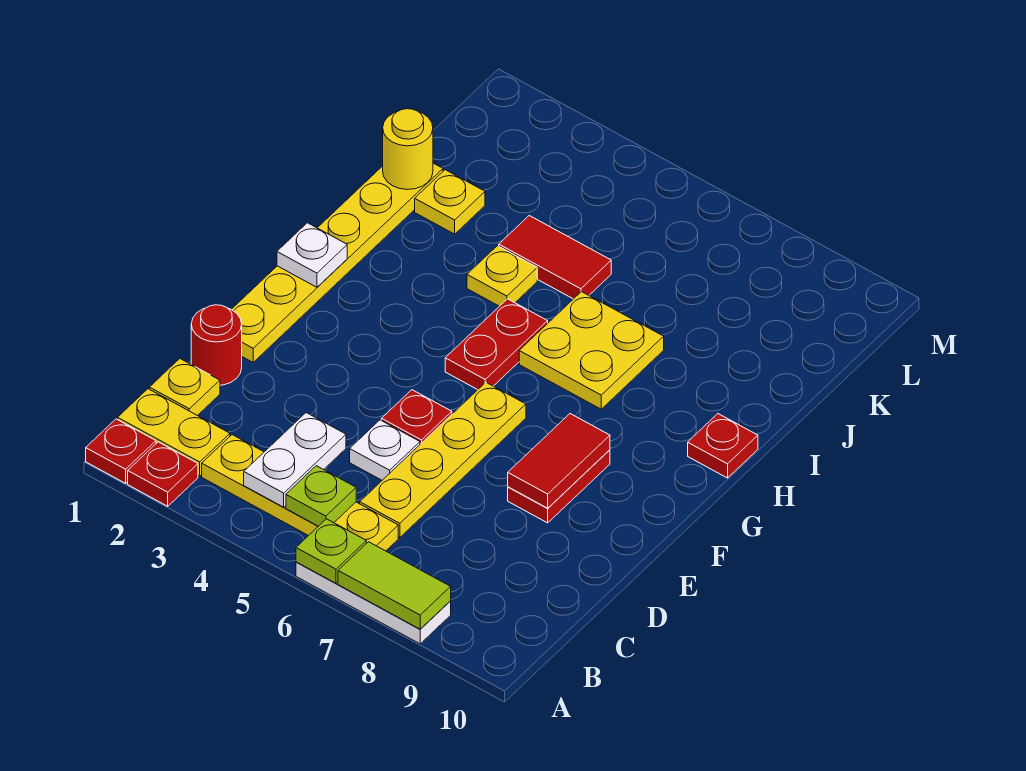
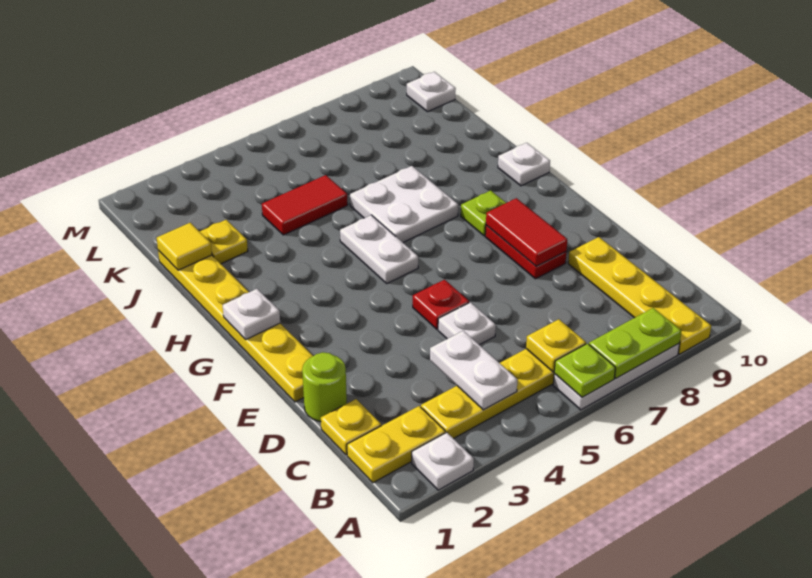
red plate A1 level 1 -> none
red plate A2 level 1 -> white plate A2 level 1
lime tile A7:A8 level 2 -> lime plate A7:A8 level 2
lime plate B5 level 2 -> lime plate G8 level 1
yellow plate C6:F6 level 1 -> yellow plate A9:D9 level 1
red round brick D1 level 1 -> lime round brick D1 level 1
red plate G5:H5 level 1 -> white plate G5:H5 level 1
yellow plate H6:I7 level 1 -> white plate H6:I7 level 1
red plate H10 level 1 -> white plate H10 level 1
yellow plate I4 level 1 -> yellow plate B6 level 2
yellow round brick J1 level 2 -> yellow tile J1 level 2
none -> white plate L10 level 1

